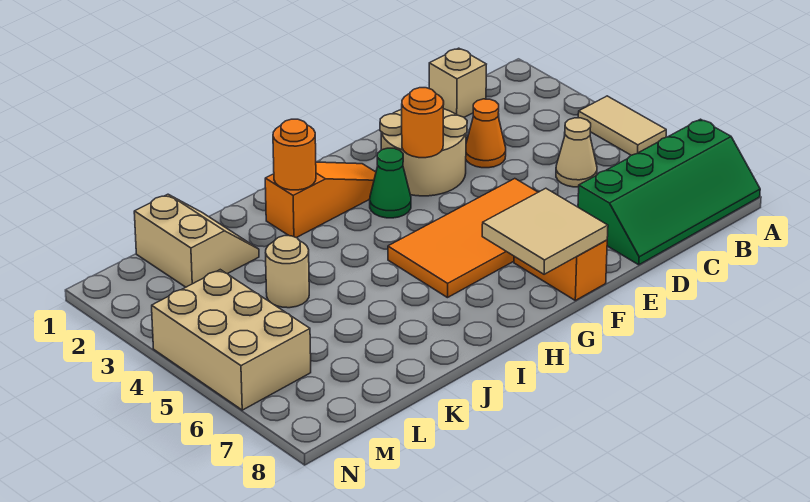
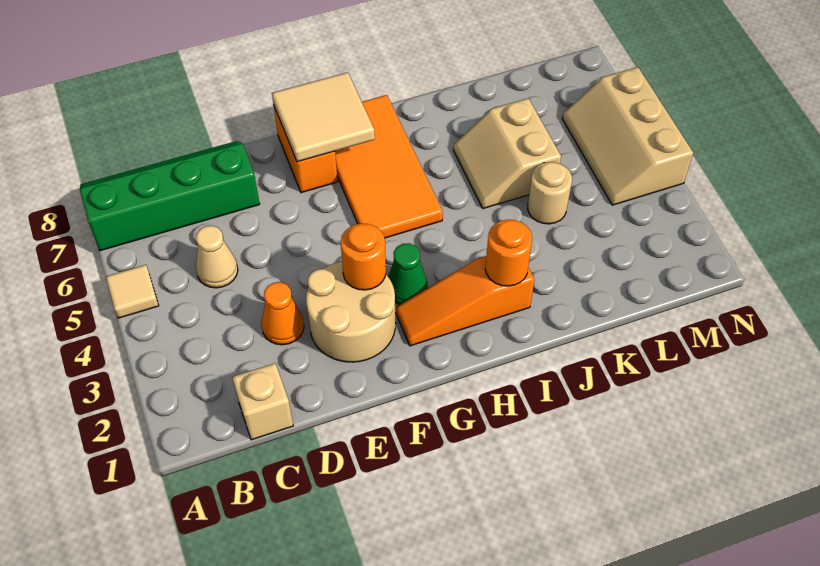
tan tile A4:A5 level 1 -> tan tile A5 level 1
orange tile E5:H6 level 1 -> orange tile G5:H8 level 1
tan slope K1:L2 level 1 top L -> tan slope J5:K6 level 1 top K
tan brick M4:N6 level 1 -> tan slope M4:N6 level 1 top N

